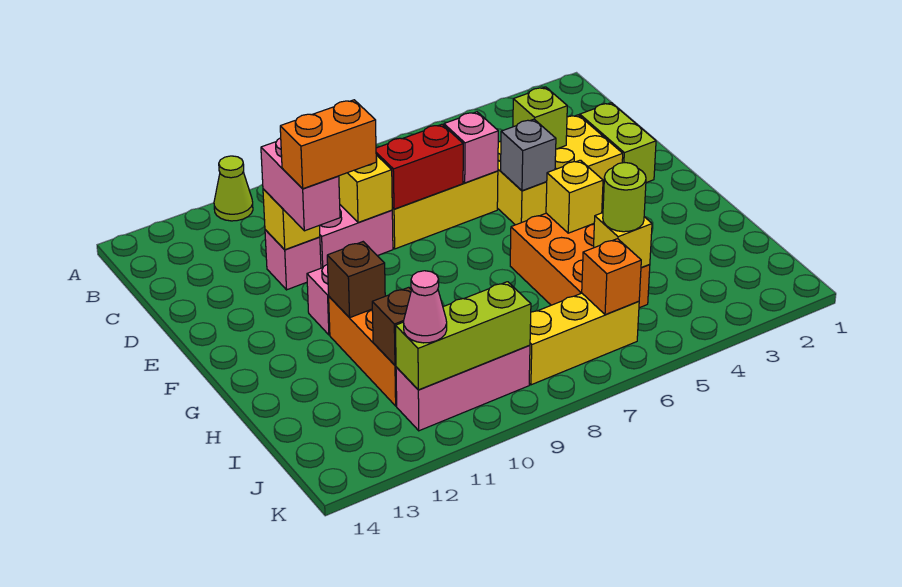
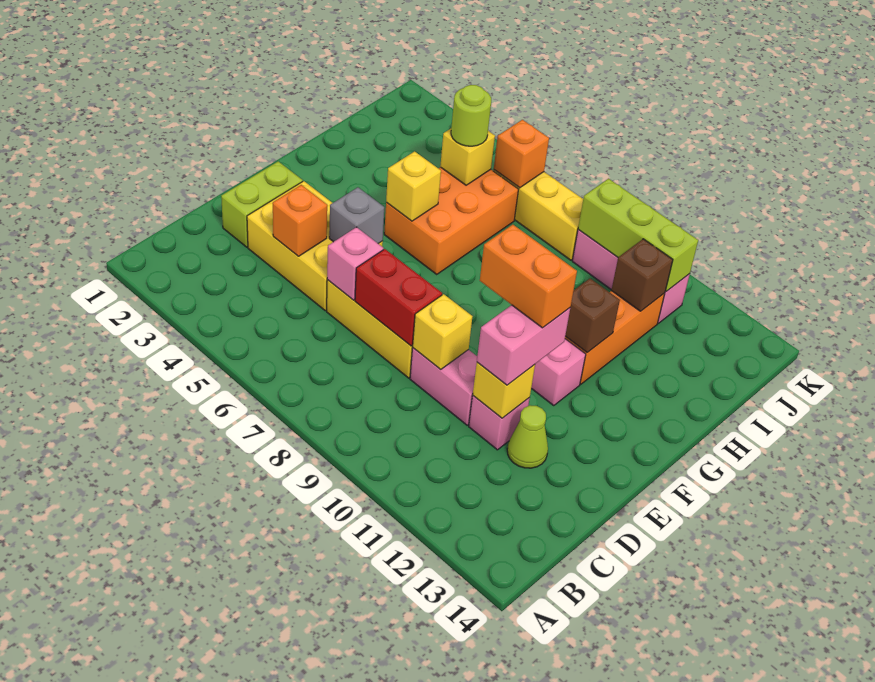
lime cone A11 level 1 -> lime cone D12 level 1
lime brick D4 level 2 -> orange brick D4 level 2
pink cone J11 level 3 -> none

